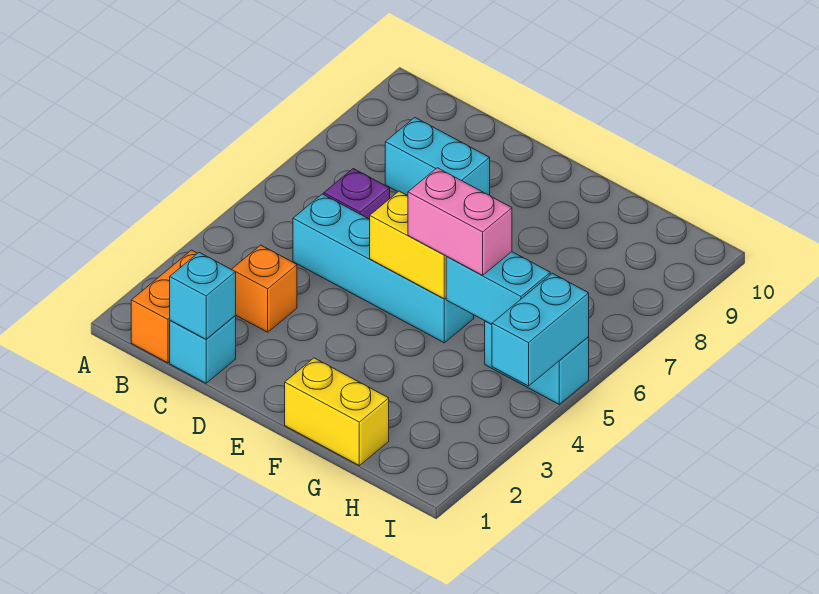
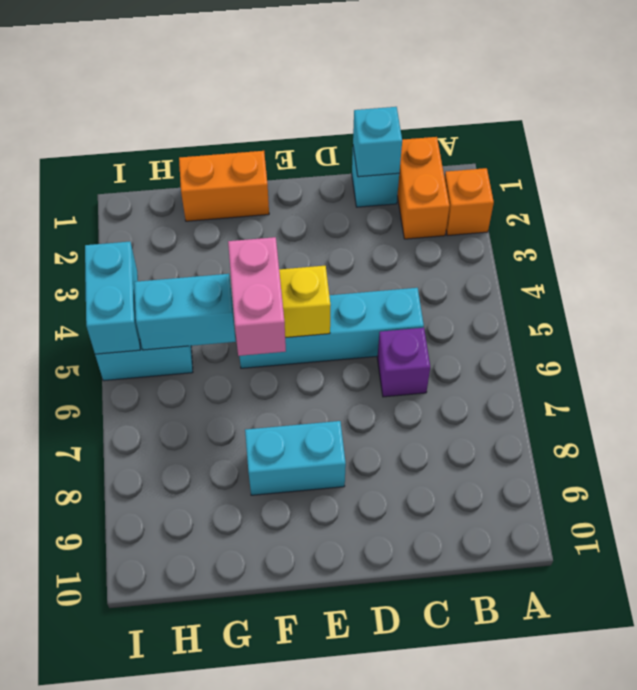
orange brick C3 level 1 -> orange brick A2 level 1
cyan brick C8:D8 level 1 -> cyan brick E8:F8 level 1
yellow brick F1:G1 level 1 -> orange brick F1:G1 level 1
pink brick F5:G5 level 3 -> pink brick F5:F6 level 3

